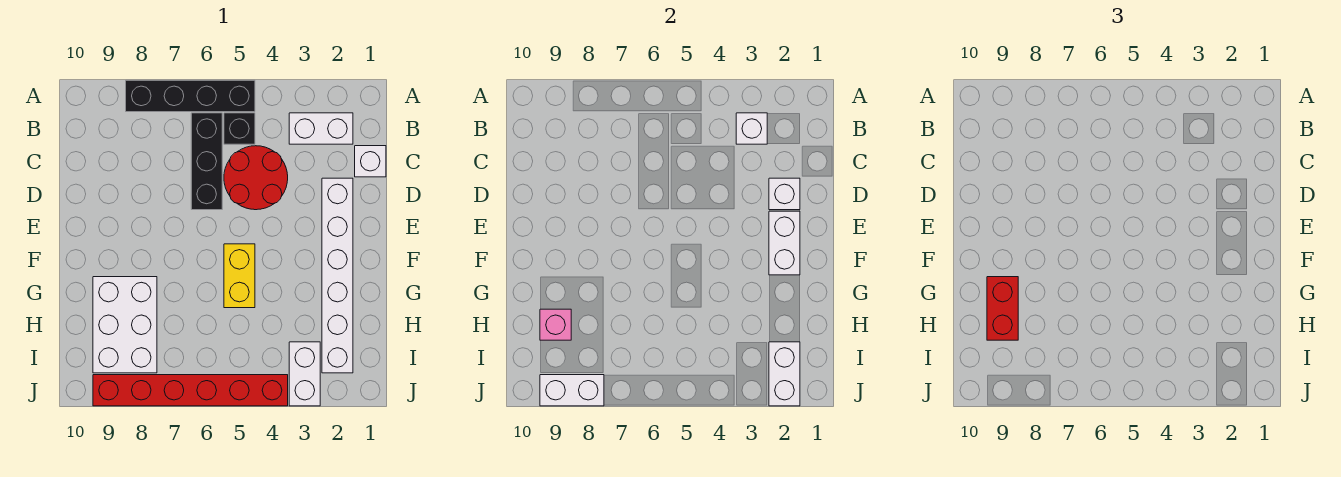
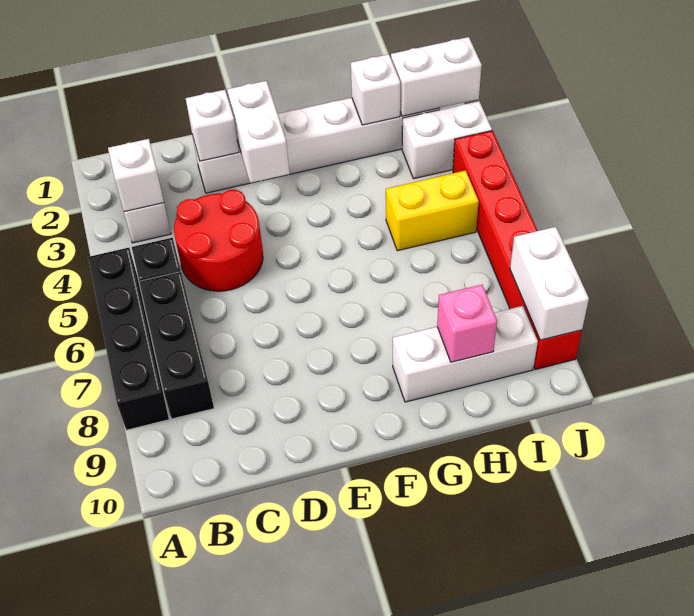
black brick B6:D6 level 1 -> black brick B6:B8 level 1
white brick C1 level 1 -> white brick H2 level 2
white brick E2:F2 level 2 -> white brick E2:E3 level 2
yellow brick F5:G5 level 1 -> yellow brick H5:I5 level 1
white brick G8:I9 level 1 -> white brick G9:I9 level 1
red brick G9:H9 level 3 -> none

